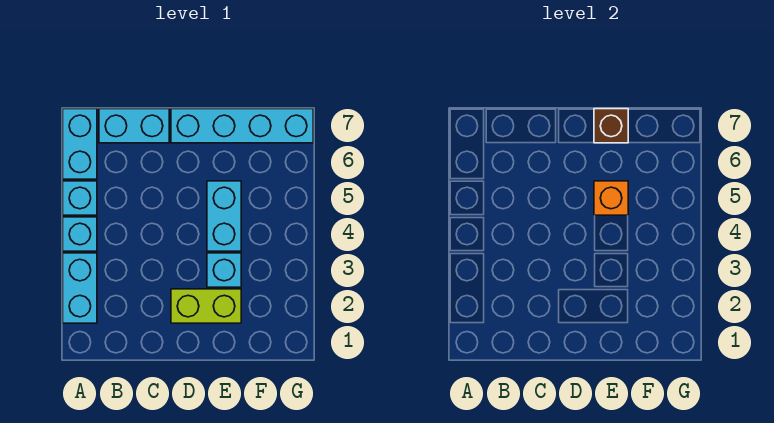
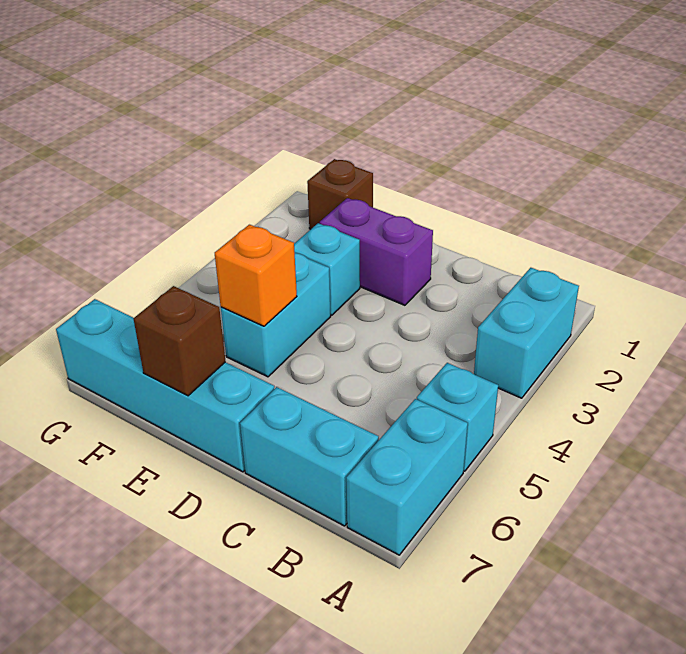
cyan brick A4 level 1 -> none
lime brick D2:E2 level 1 -> purple brick D2:E2 level 1
none -> brown brick F1 level 1

